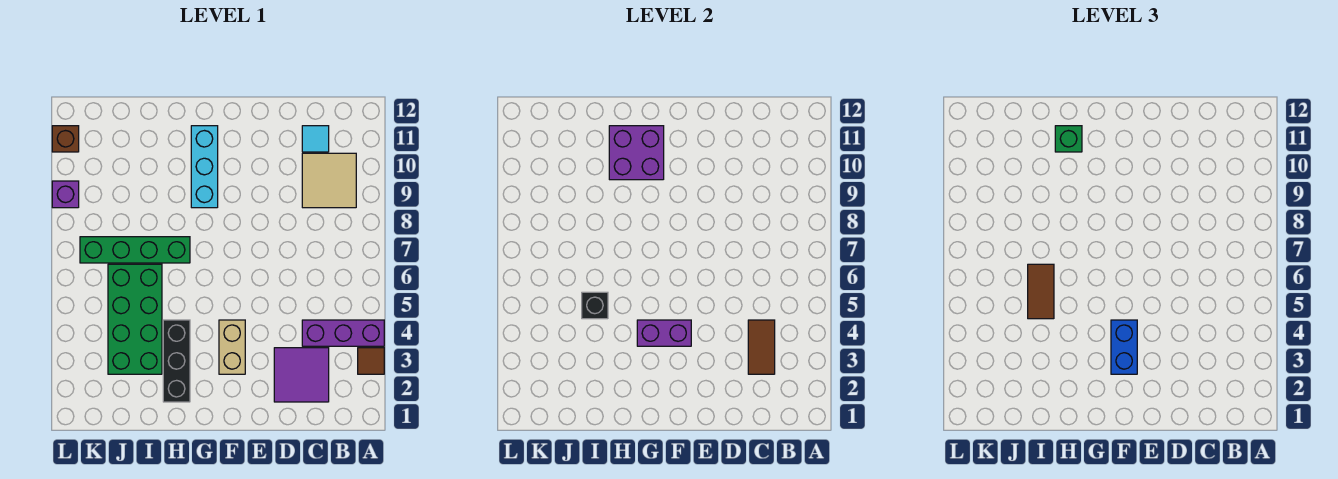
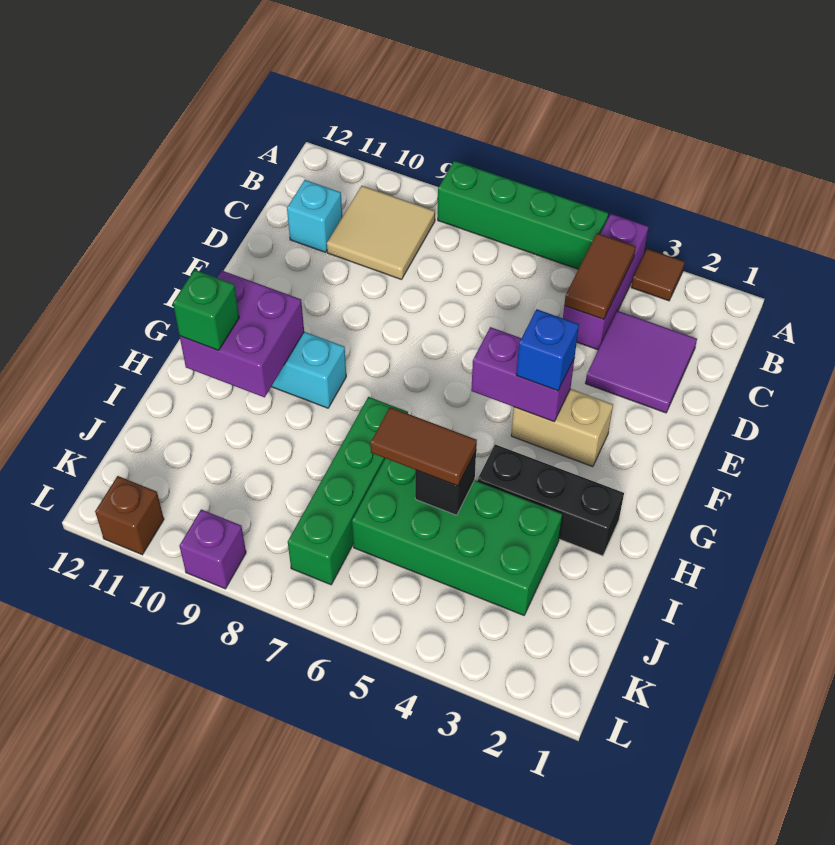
none -> green brick A5:A8 level 1
brown tile C3:C4 level 2 -> brown tile B4:C4 level 2
cyan tile C11 level 1 -> cyan brick C11 level 1
blue brick F3:F4 level 3 -> blue brick F4 level 3
purple brick F4:G4 level 2 -> purple brick F4:F5 level 2

